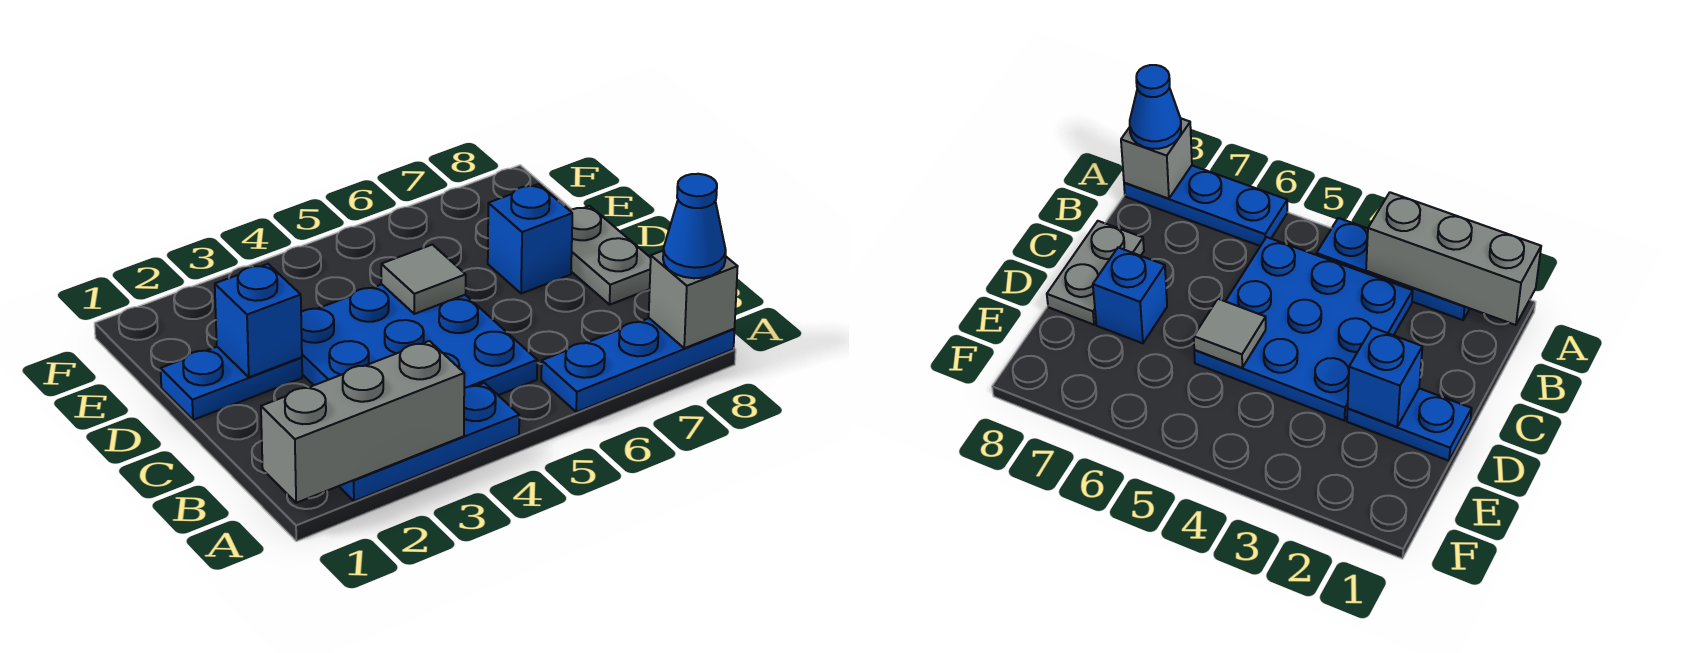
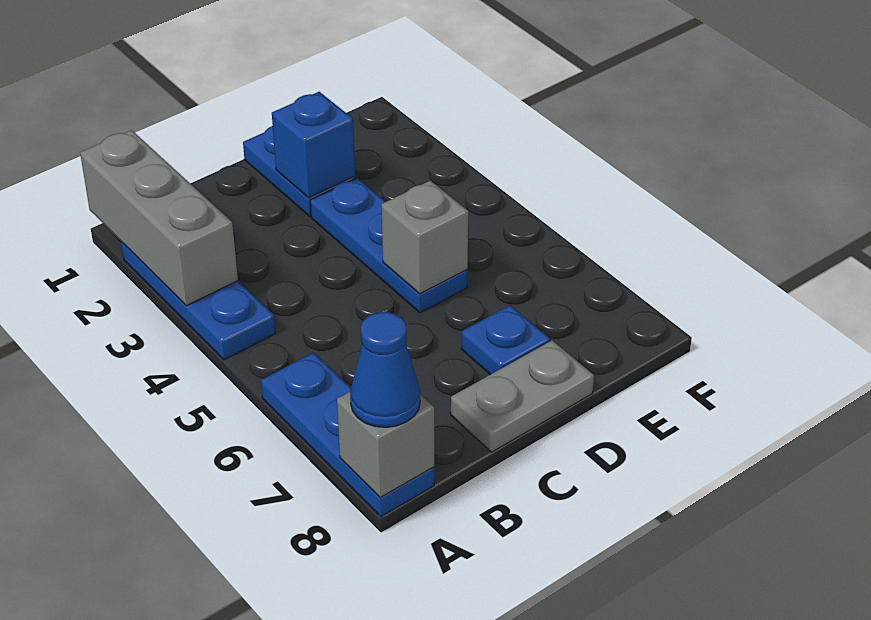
blue plate B3:D5 level 1 -> blue plate D3:D5 level 1
grey tile D5 level 2 -> grey brick D5 level 2
blue brick D7 level 1 -> blue plate D7 level 1

